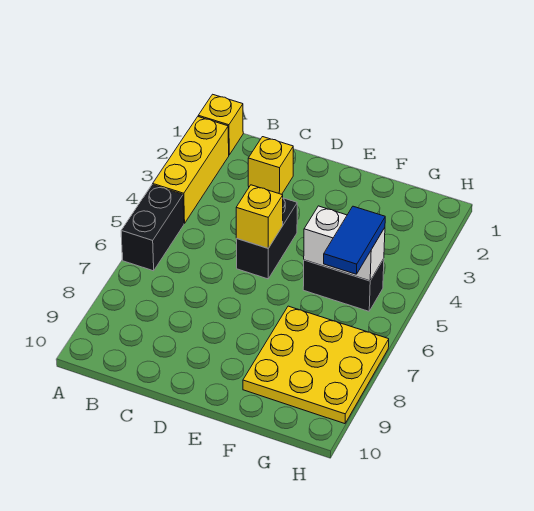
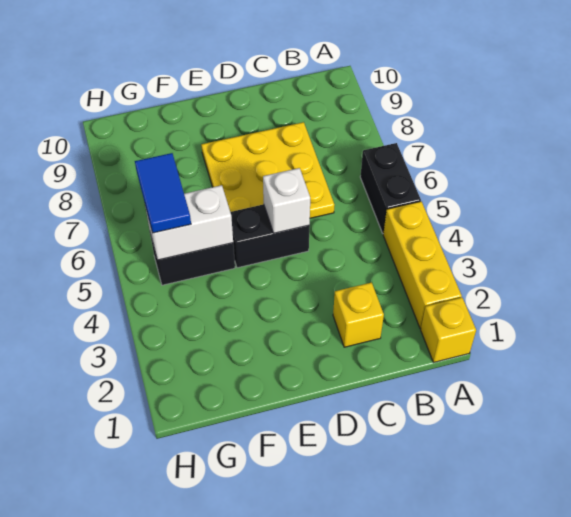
black brick D4:D5 level 1 -> black brick D5:E5 level 1
yellow brick D5 level 2 -> white brick D5 level 2
yellow plate F7:H9 level 1 -> yellow plate C6:E8 level 1

